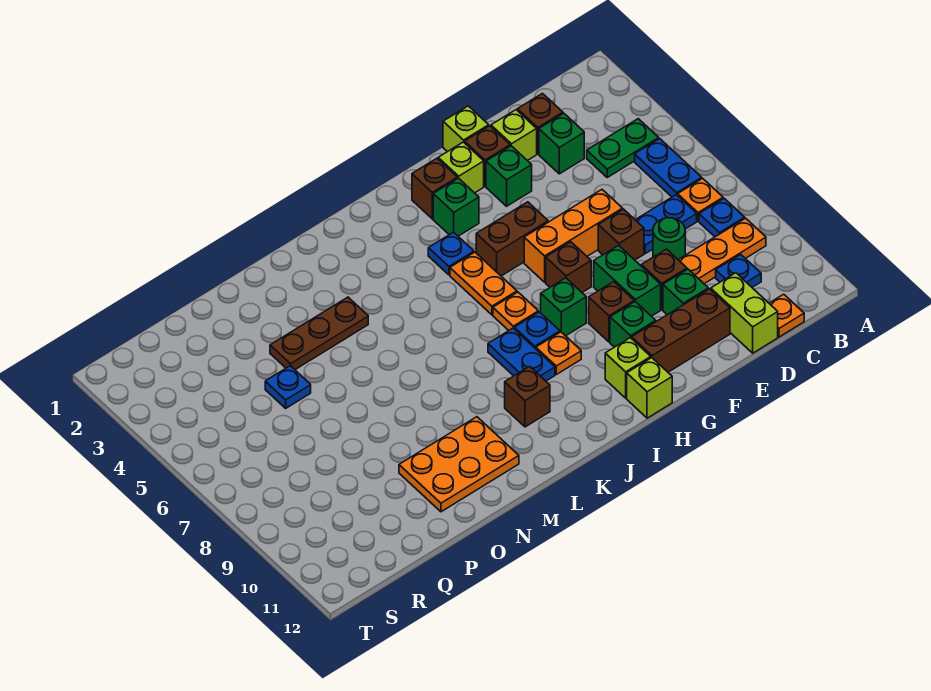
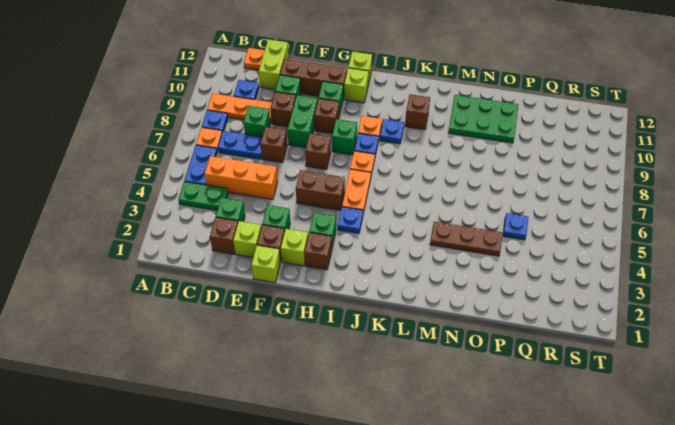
green round brick D8 level 1 -> green brick D8 level 1
orange brick E6:G6 level 1 -> orange brick C5:E5 level 1
blue plate J8:J9 level 1 -> blue plate J9 level 1
orange plate M10:O11 level 1 -> green plate M10:O11 level 1

